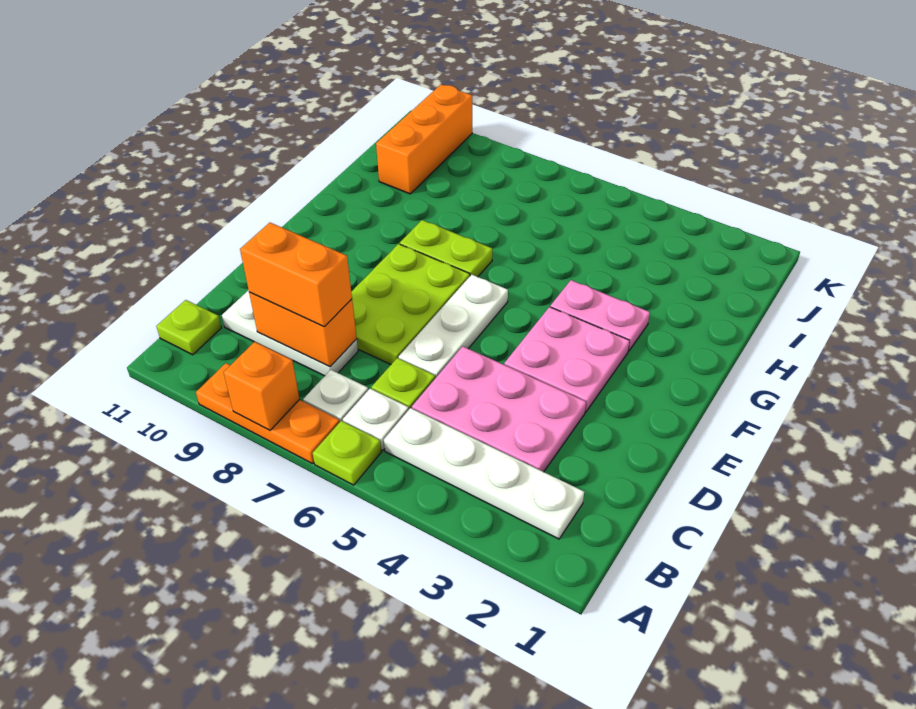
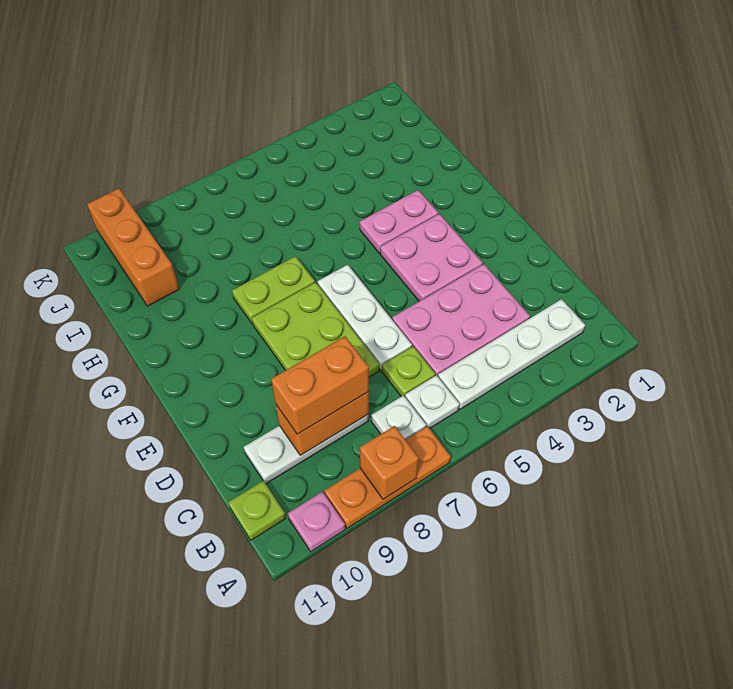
lime plate A6 level 1 -> none
none -> pink plate A10 level 1

